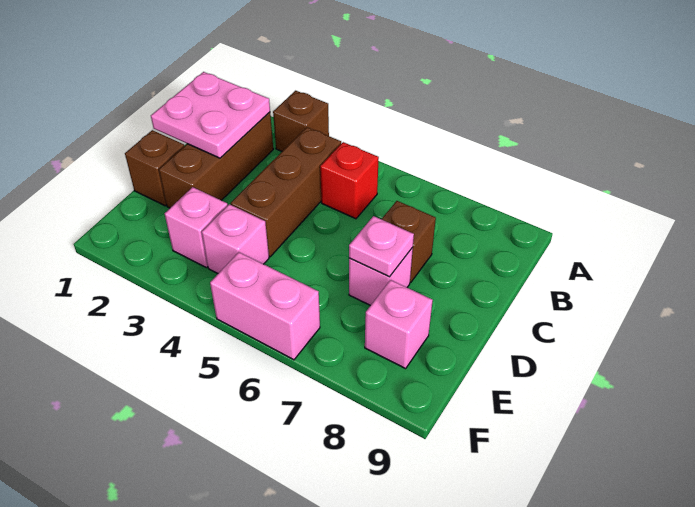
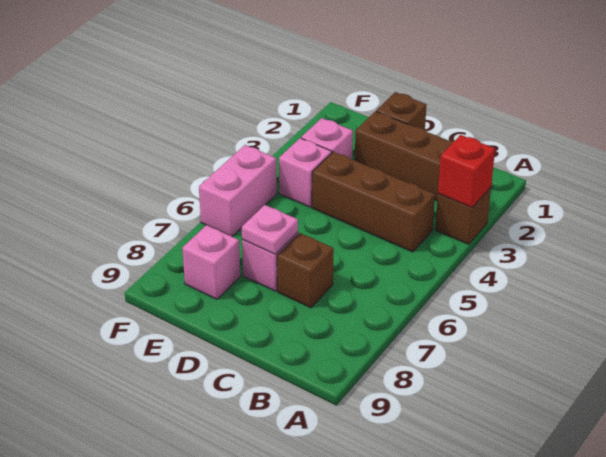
pink plate B1:C2 level 2 -> none
red brick B5 level 1 -> red brick A3 level 2

